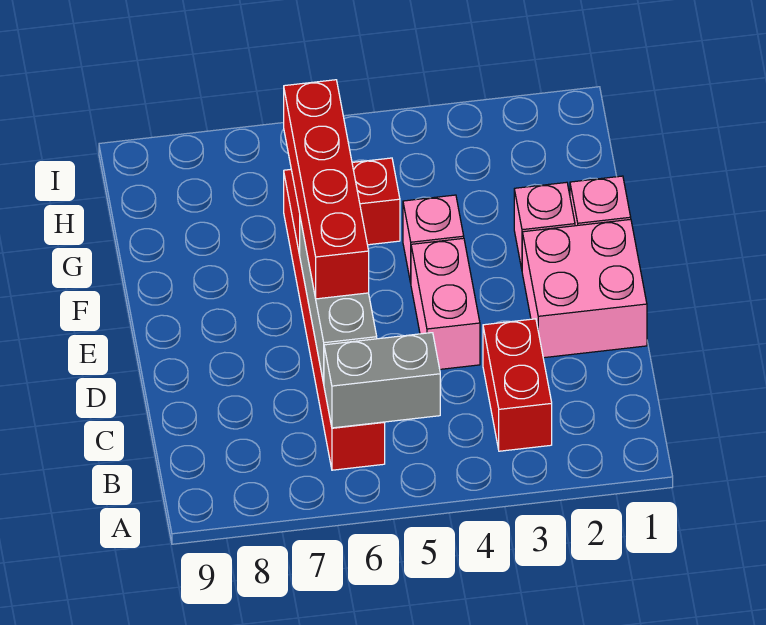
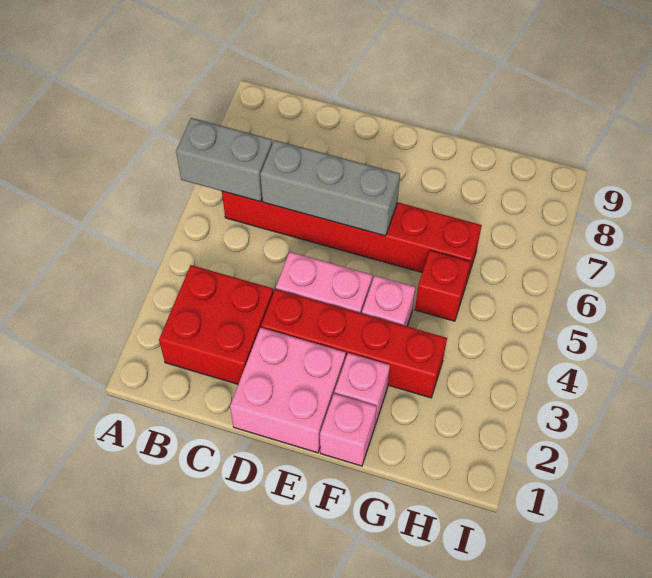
red brick B3:C3 level 1 -> red brick B2:C3 level 1
grey brick B5:B6 level 2 -> grey brick A6:B6 level 2
red brick D6:G6 level 3 -> red brick D3:G3 level 1

